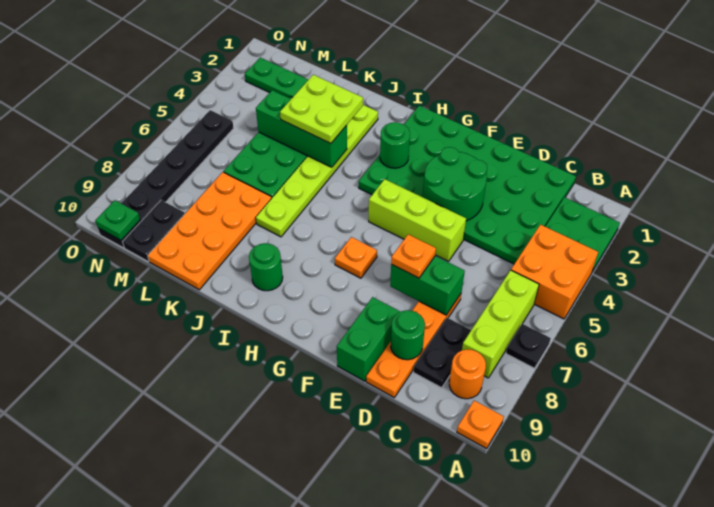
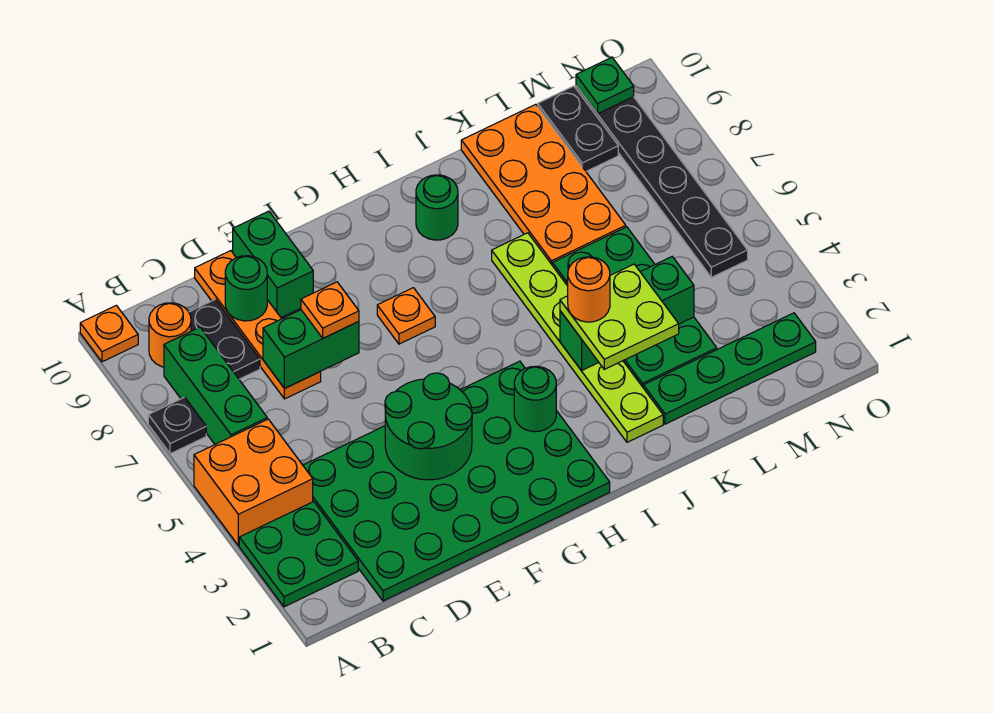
lime brick B6:B8 level 1 -> green brick B6:B8 level 1
lime brick E5:G5 level 1 -> none
none -> orange round brick J4 level 4

